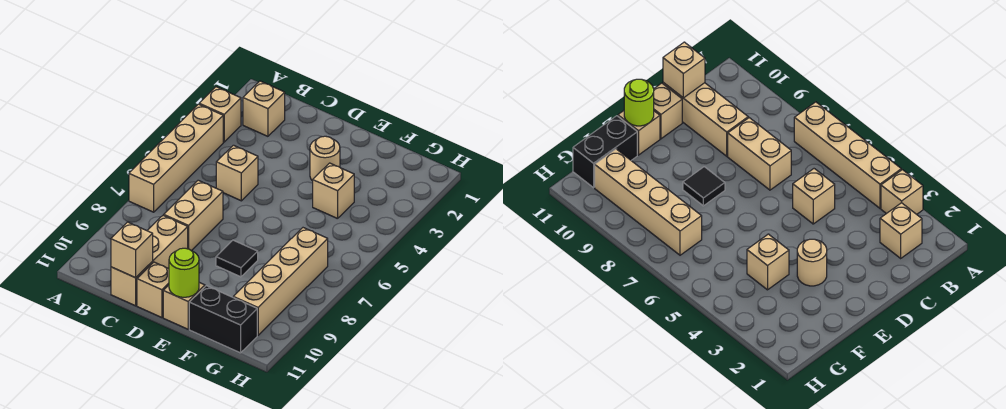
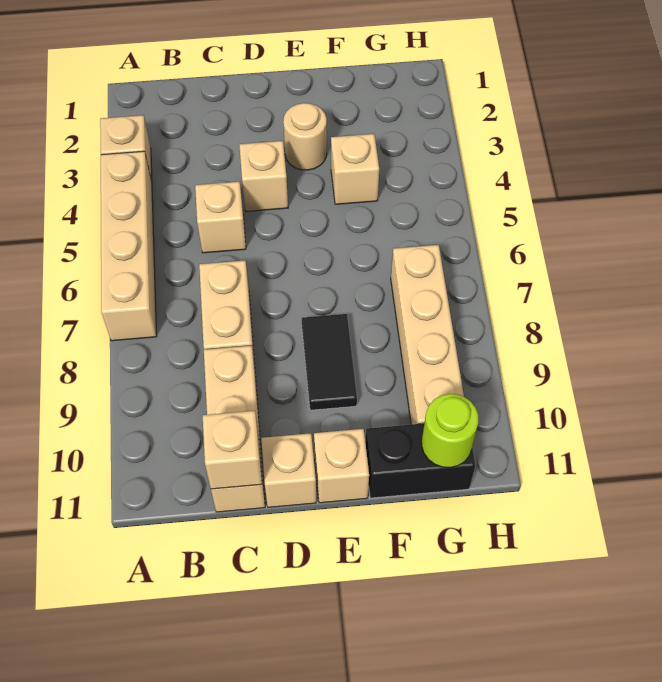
tan brick B2 level 1 -> tan brick D4 level 1
black tile E8 level 1 -> black tile E8:E9 level 1
lime round brick E11 level 2 -> lime round brick G11 level 2

